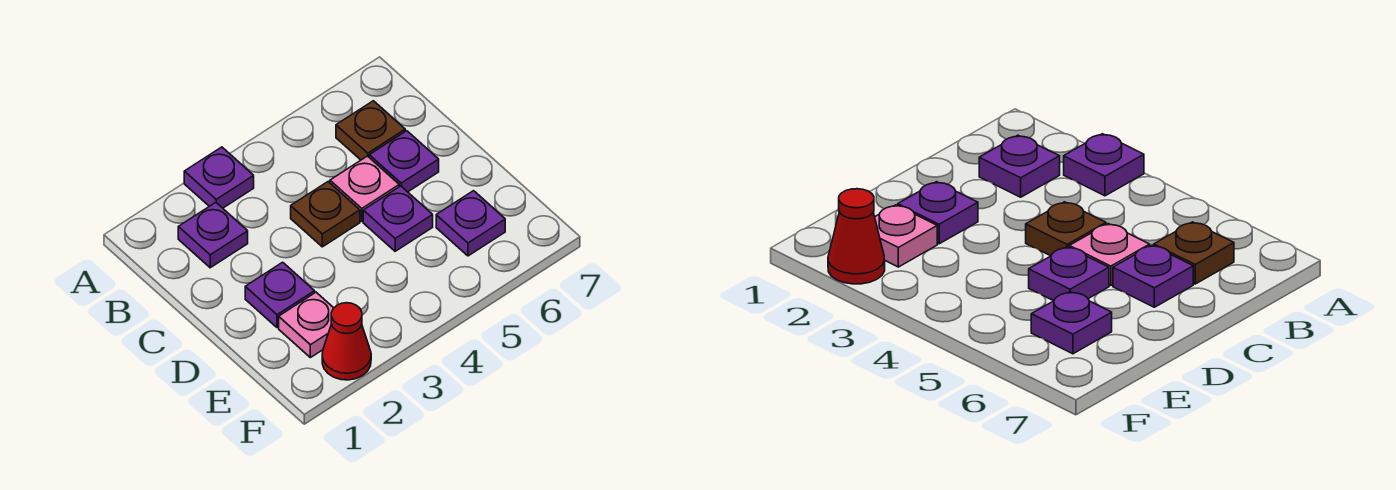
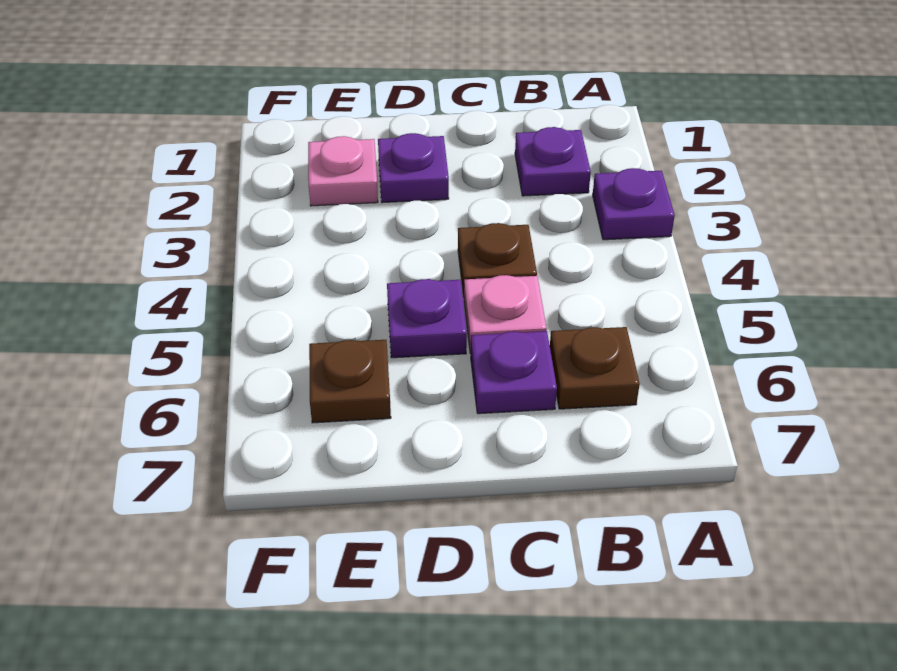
purple plate E6 level 1 -> brown plate E6 level 1
red cone F2 level 1 -> none

